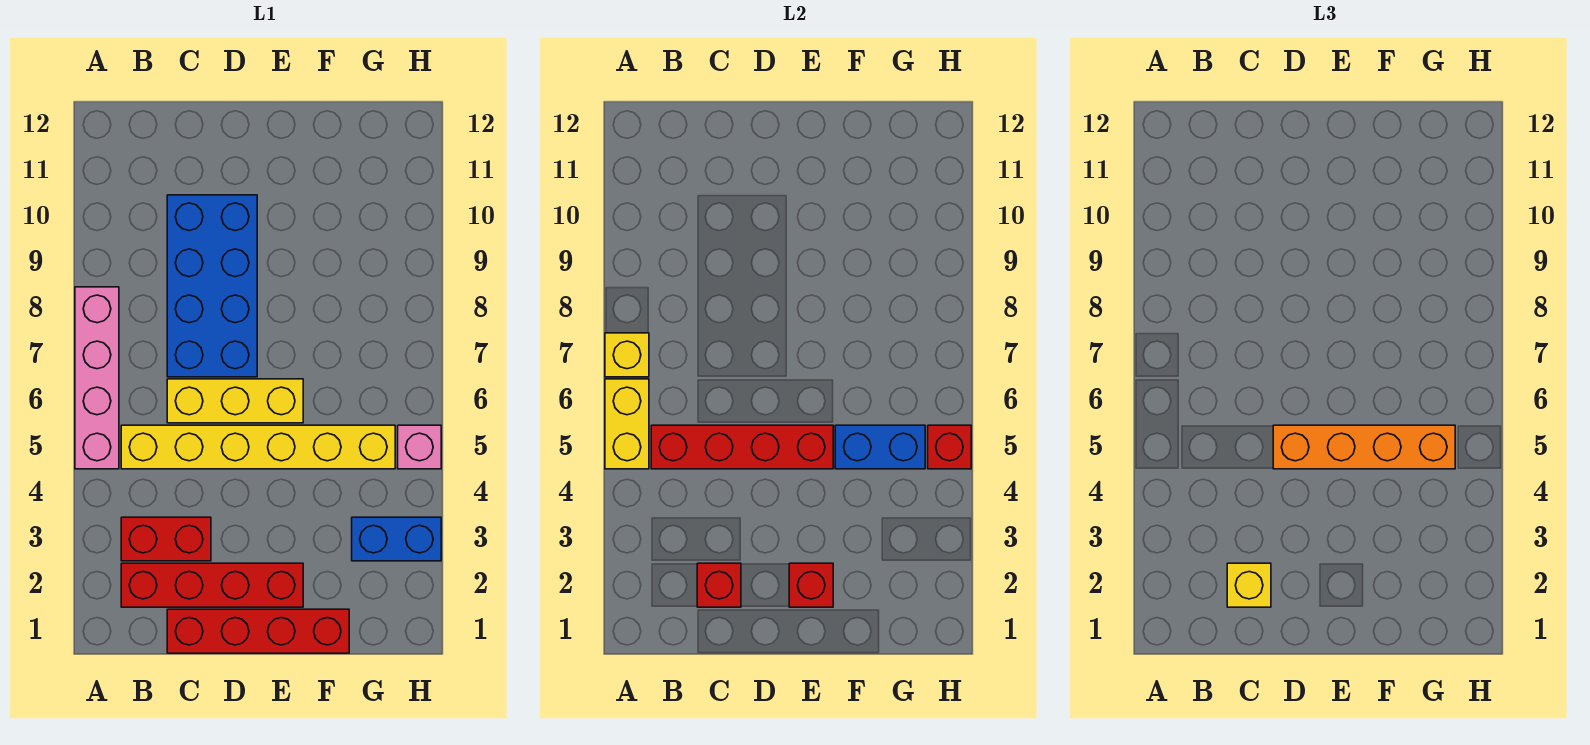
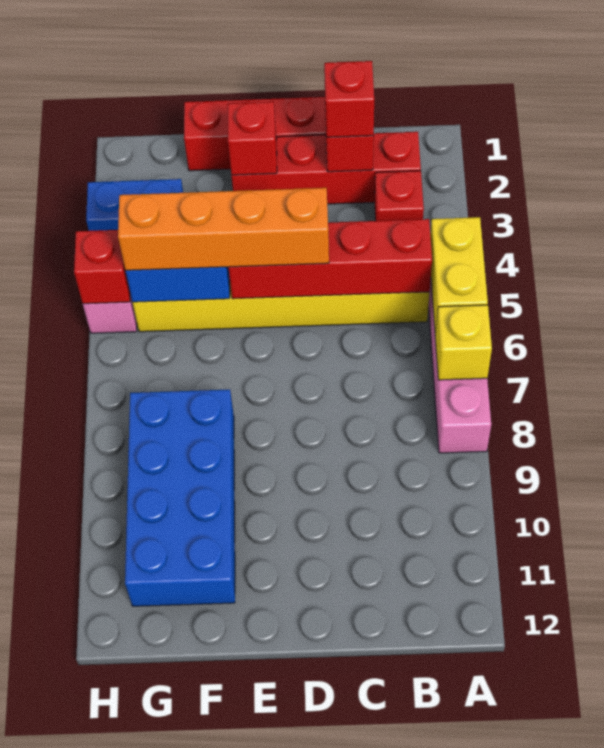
red brick B3:C3 level 1 -> red brick B3 level 1
yellow brick C2 level 3 -> red brick C2 level 3
yellow brick C6:E6 level 1 -> none
blue brick C7:D10 level 1 -> blue brick F8:G11 level 1

